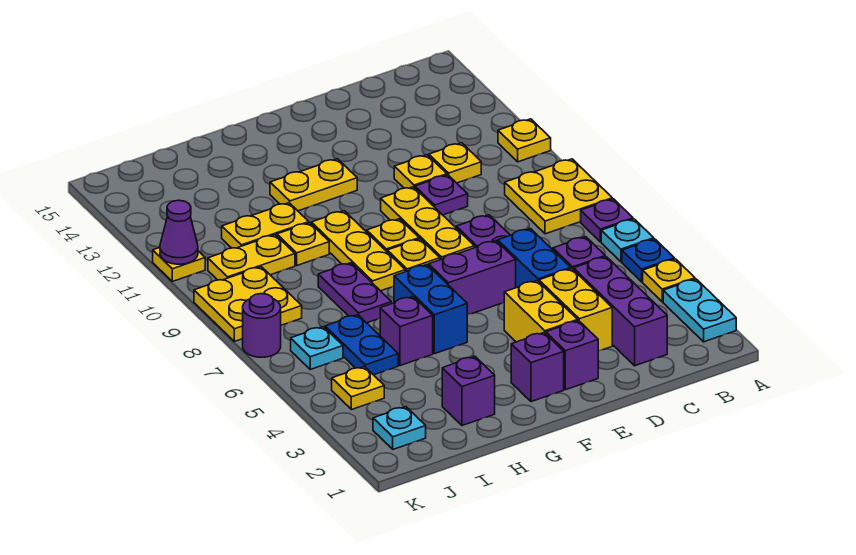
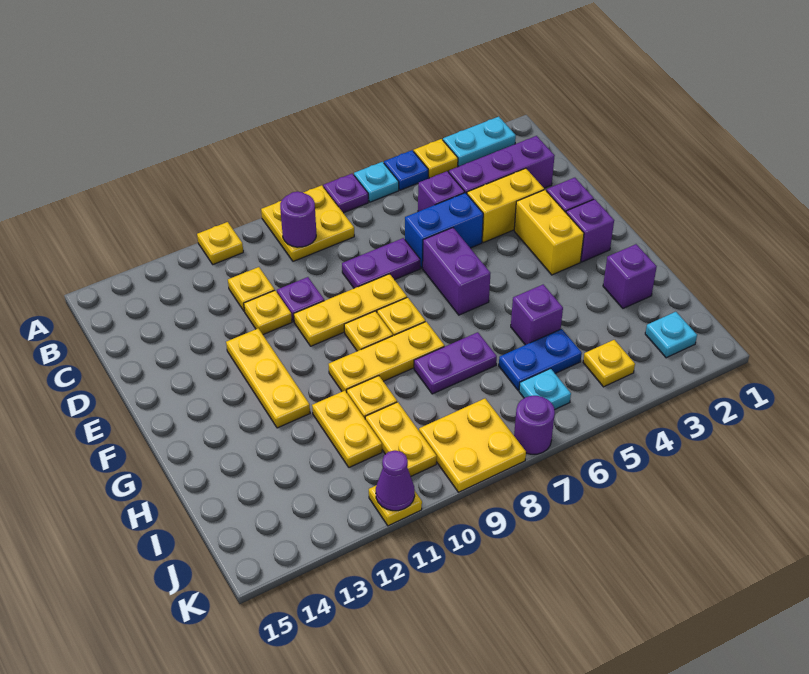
none -> purple round brick B9 level 2
yellow brick E3:E4 level 1 -> yellow brick E3:F3 level 1
yellow plate F12:G12 level 1 -> yellow plate E12:G12 level 1
blue brick G5:G6 level 1 -> none

